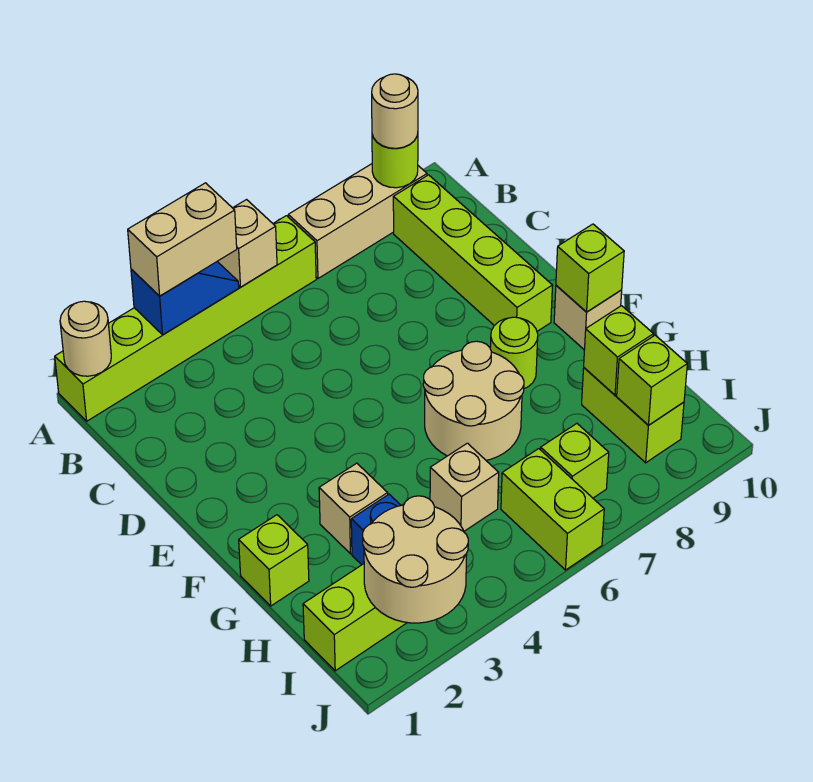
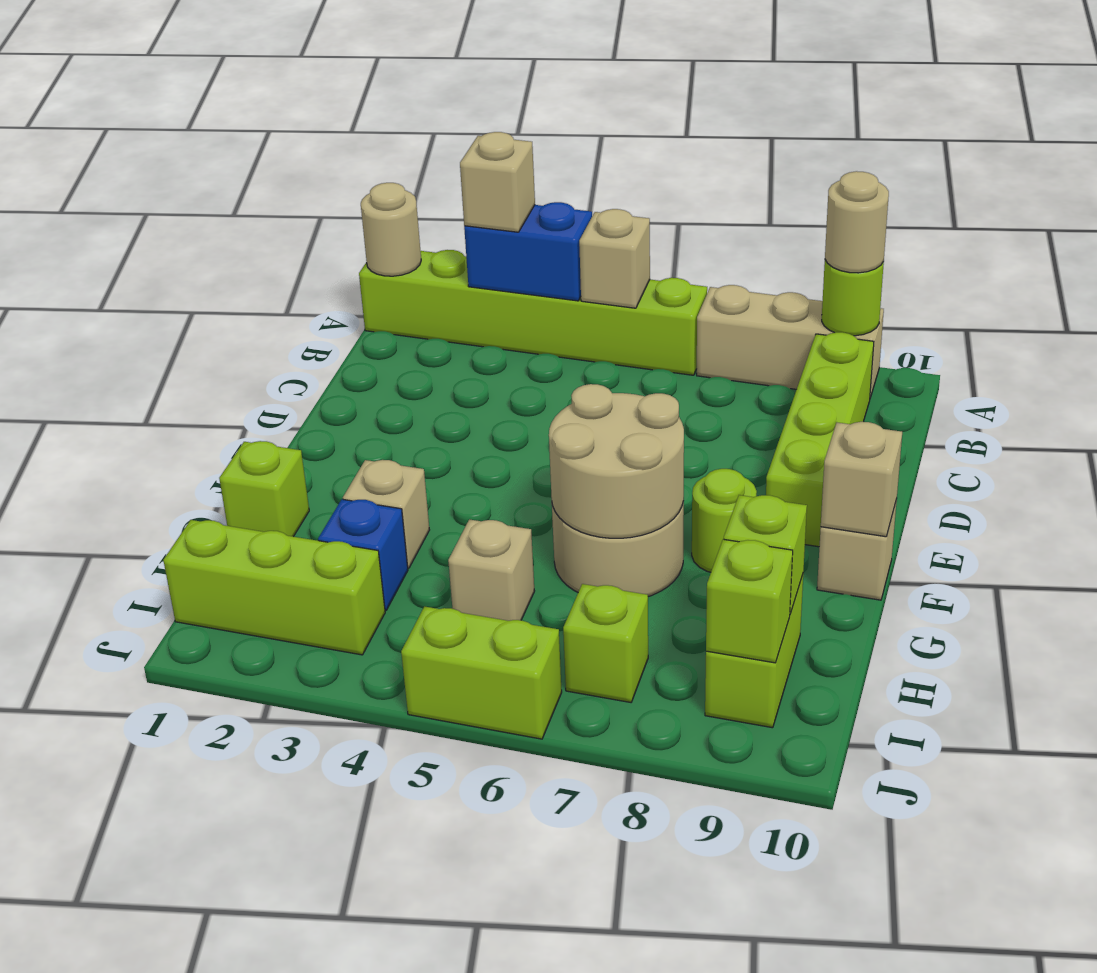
blue slope A3:A4 level 2 top 3 -> blue brick A3:A4 level 2
tan brick A3:A4 level 3 -> tan brick A3 level 3
lime brick F10 level 2 -> tan brick F10 level 2
tan round brick I2:J3 level 2 -> tan round brick F6:G7 level 2
lime brick I6:J6 level 1 -> lime brick J5:J6 level 1

